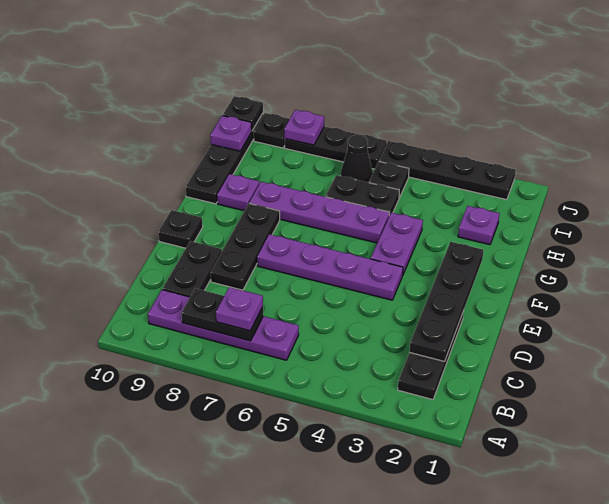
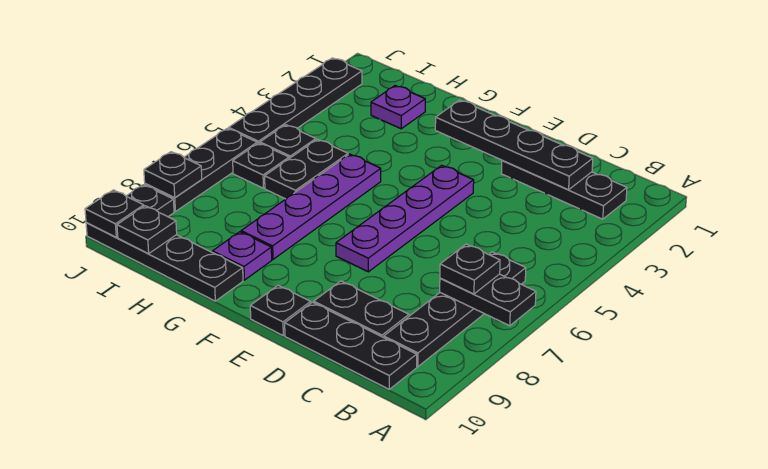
purple plate B6:B9 level 1 -> black plate B6:B9 level 1
black plate B7:B8 level 2 -> black plate A7:B7 level 2
purple plate B7 level 3 -> black plate B7 level 3
black plate D8:F8 level 1 -> black plate B10:D10 level 1
purple plate F4:G4 level 1 -> none
black cone I6 level 1 -> black plate I6 level 1
purple plate I10 level 2 -> black plate I10 level 2
purple plate J8 level 2 -> black plate J8 level 2

